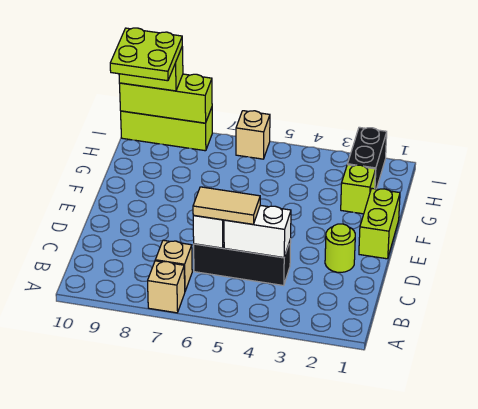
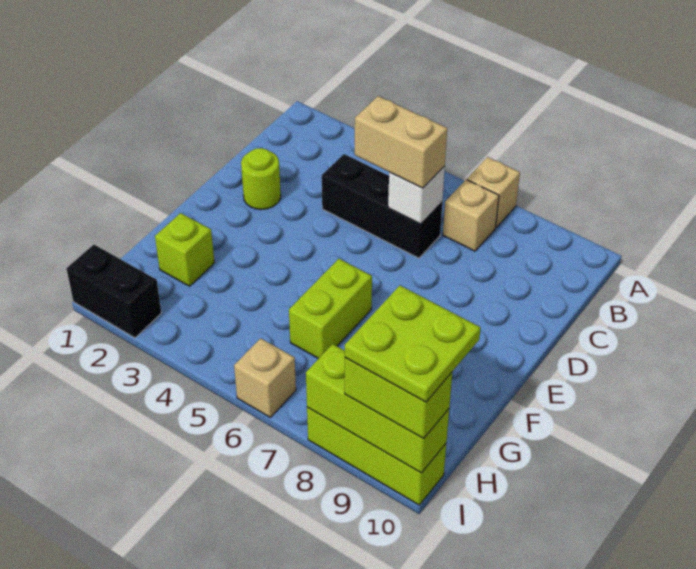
white brick C4:C5 level 2 -> none
tan tile C5:C6 level 3 -> tan brick C5:C6 level 3
lime brick E1:F1 level 1 -> lime brick F6:G6 level 1
black brick H2:I2 level 1 -> black brick I1:I2 level 1

